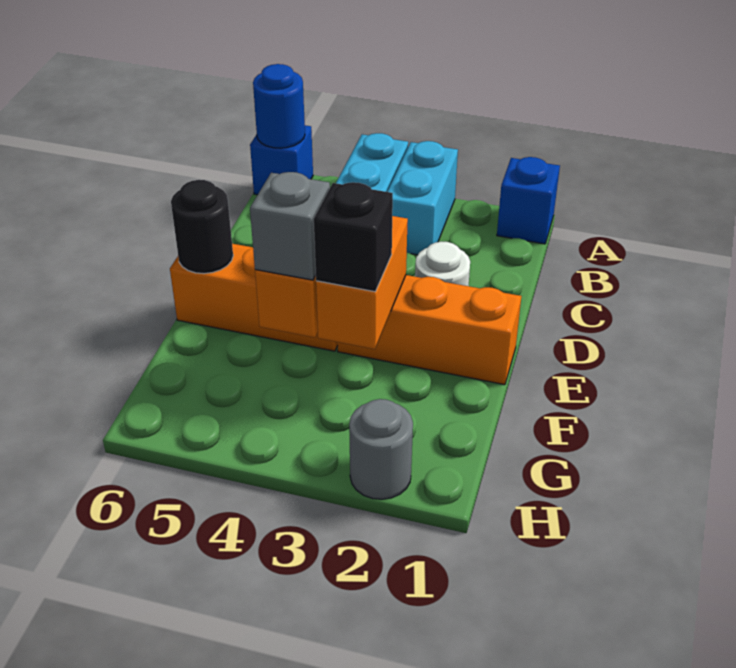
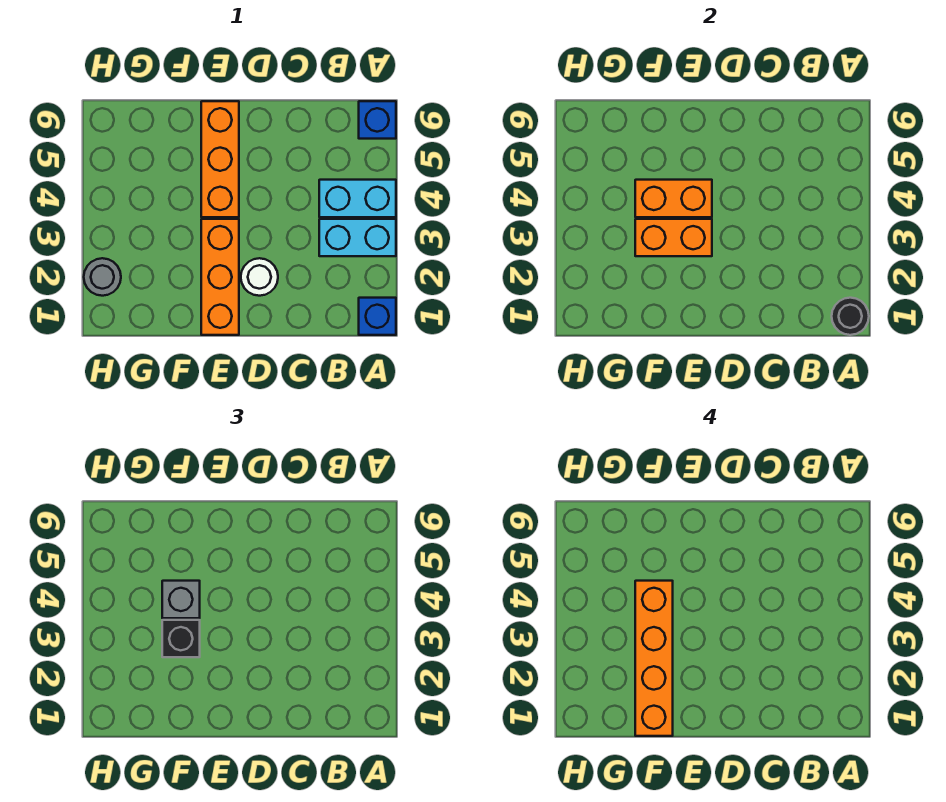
blue round brick A6 level 2 -> none
black round brick E6 level 2 -> black round brick A1 level 2
none -> orange brick F1:F4 level 4

